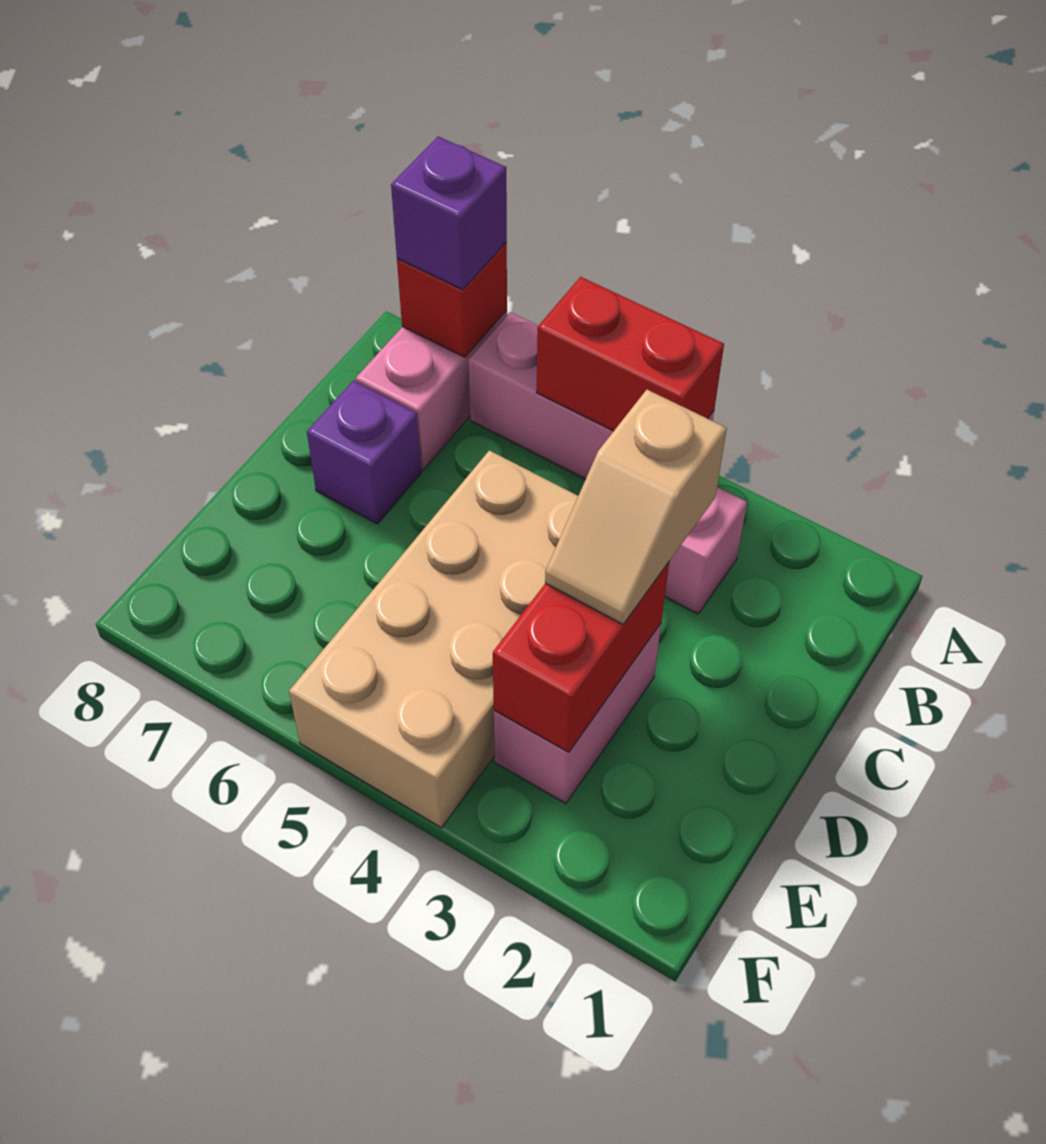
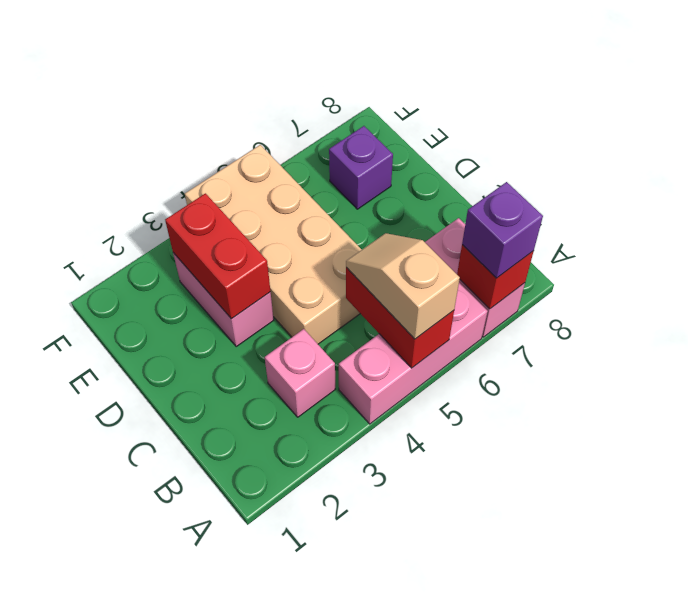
red brick A4:A5 level 2 -> red brick A5:B5 level 2
tan slope C3:D3 level 3 top C -> tan slope A5:B5 level 3 top A
purple brick C7 level 1 -> purple brick E7 level 1

